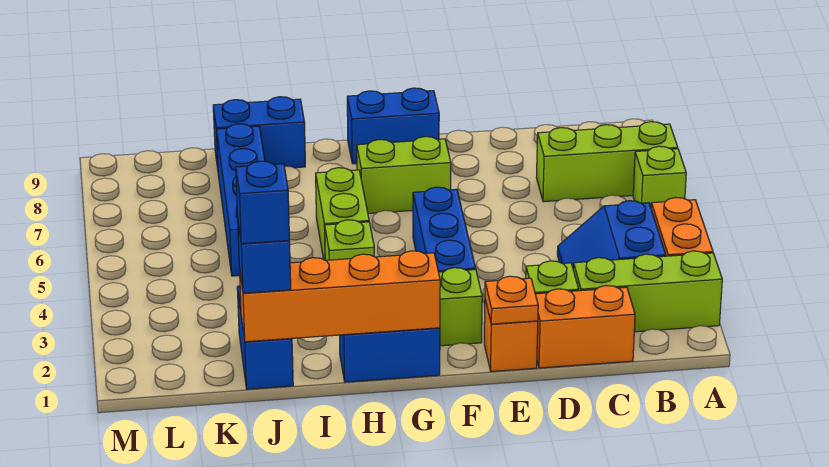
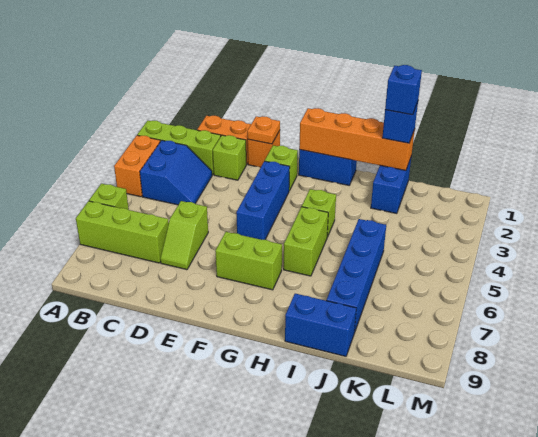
none -> lime slope D6:D7 level 1 top 6
blue brick F9:G9 level 1 -> none

